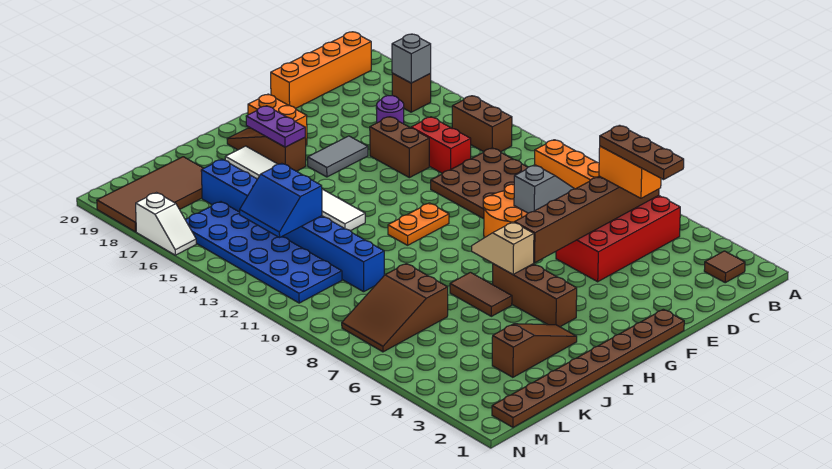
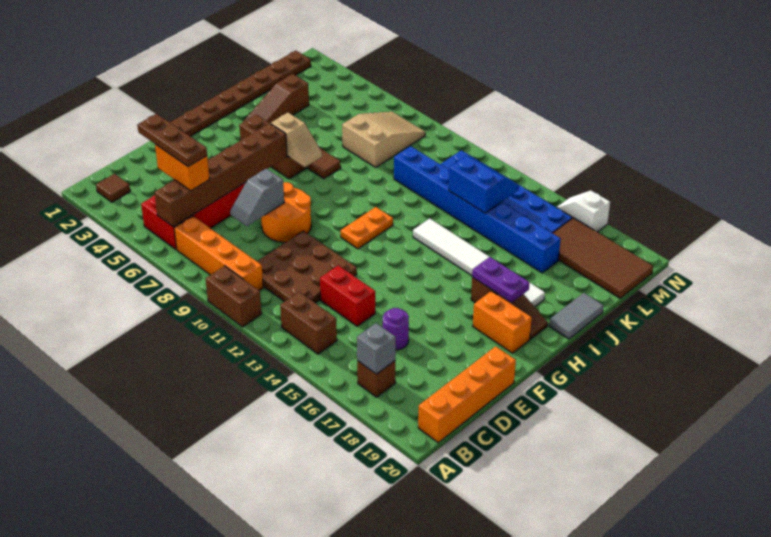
brown brick E14:E15 level 1 -> brown brick A10:A11 level 1
grey tile F16:G16 level 1 -> grey tile I20:J20 level 1
brown slope K7:M8 level 1 top K -> tan slope K7:M8 level 1 top K
brown tile K18:N19 level 1 -> brown tile L17:M20 level 1

